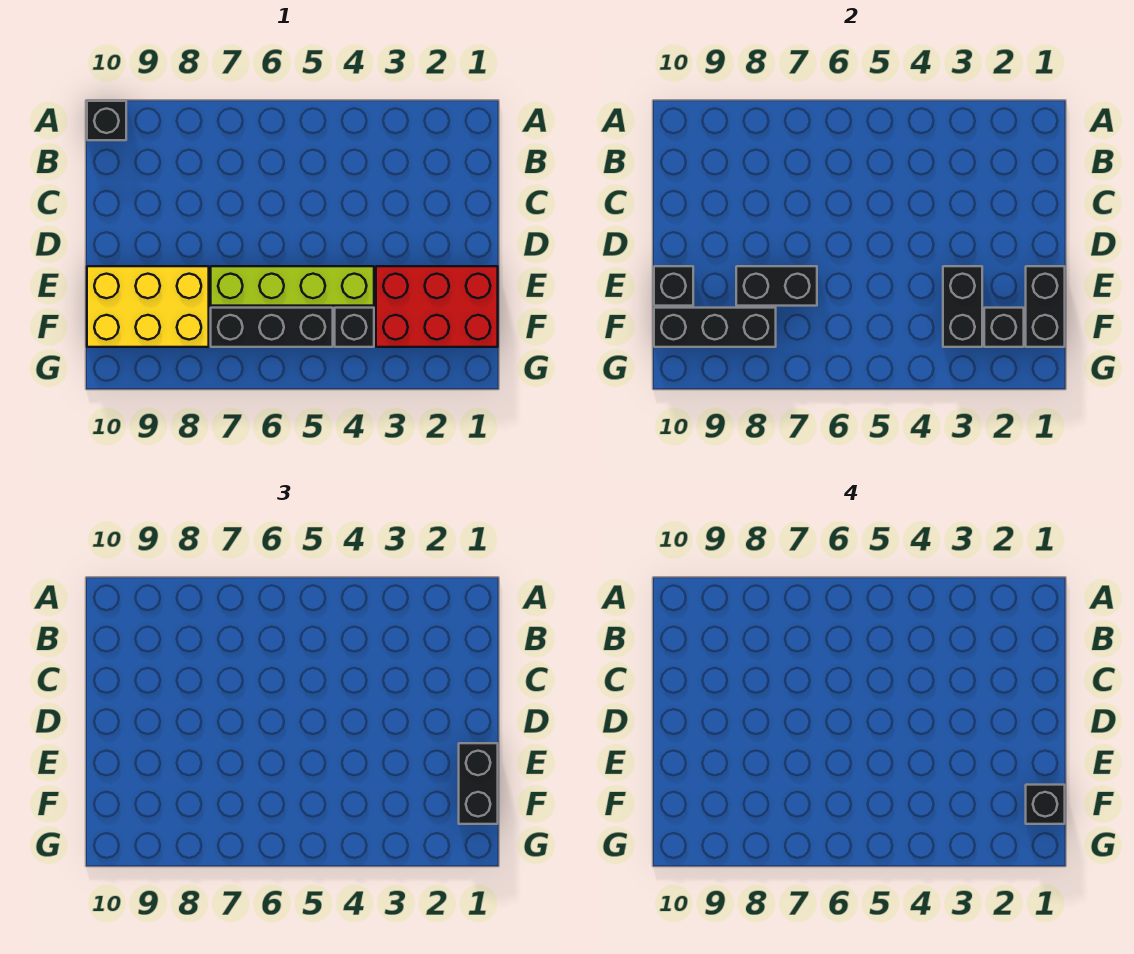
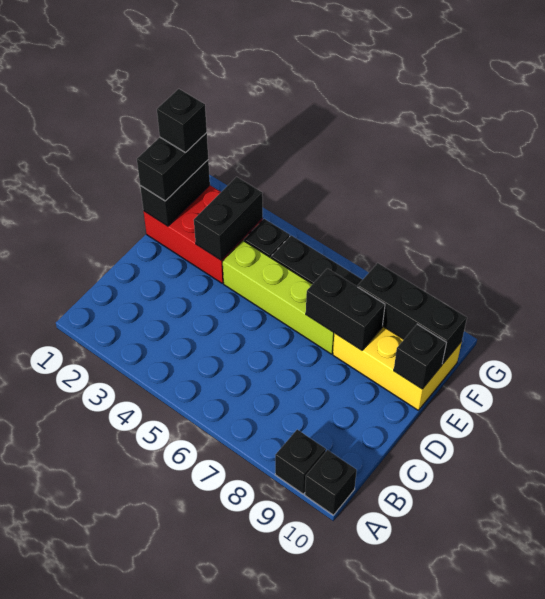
black brick F2 level 2 -> black brick A9 level 1

